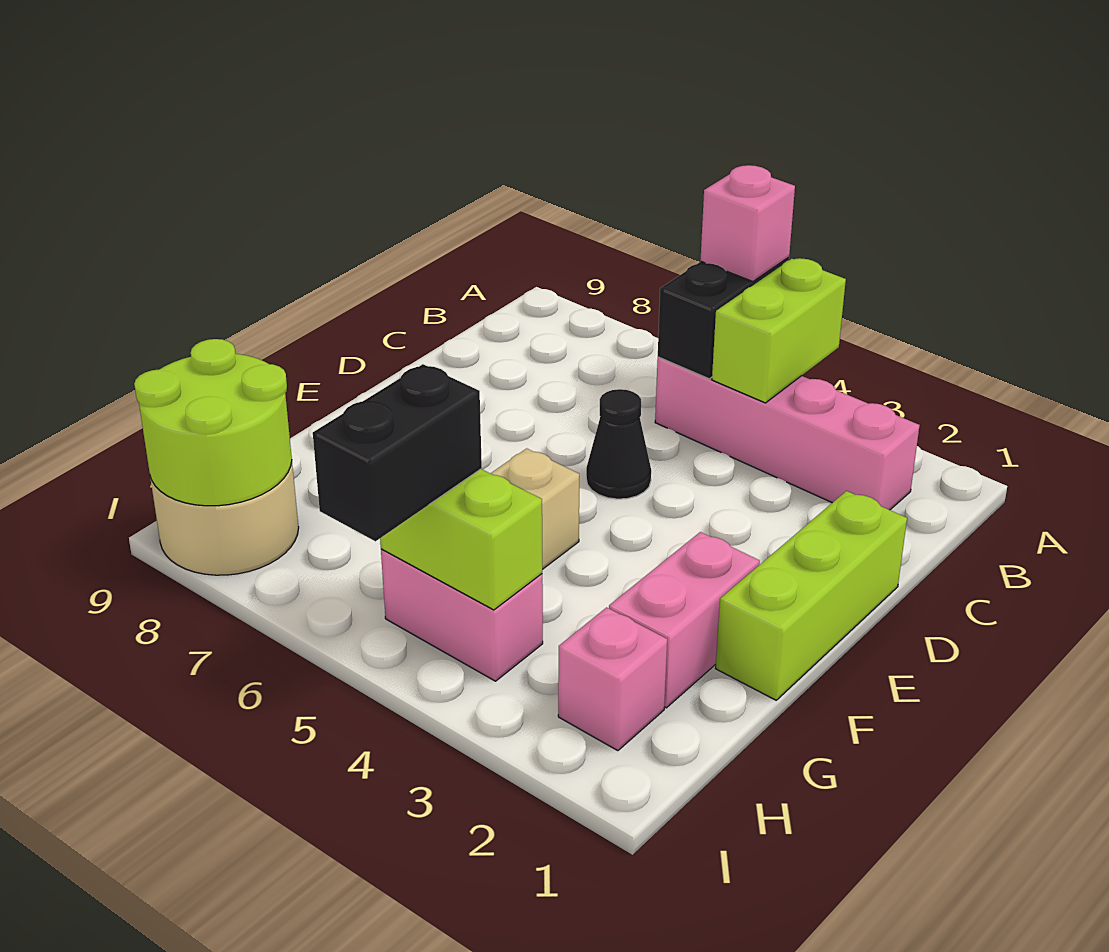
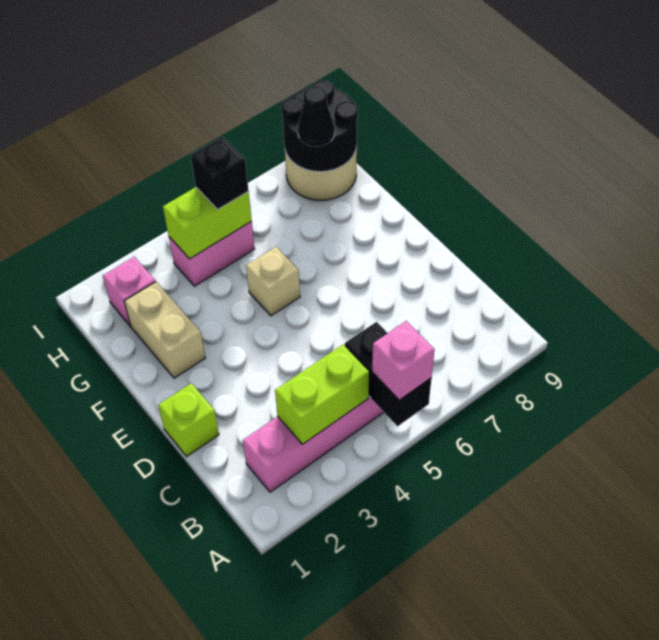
lime brick A4:B4 level 2 -> lime brick B3:B4 level 2
lime brick D1:F1 level 1 -> lime brick D1 level 1
black cone D5 level 1 -> black cone H8 level 3
pink brick F2:G2 level 1 -> tan brick F2:G2 level 1
black brick H5:I5 level 3 -> black brick H5 level 3
lime round brick H8:I9 level 2 -> black round brick H8:I9 level 2

